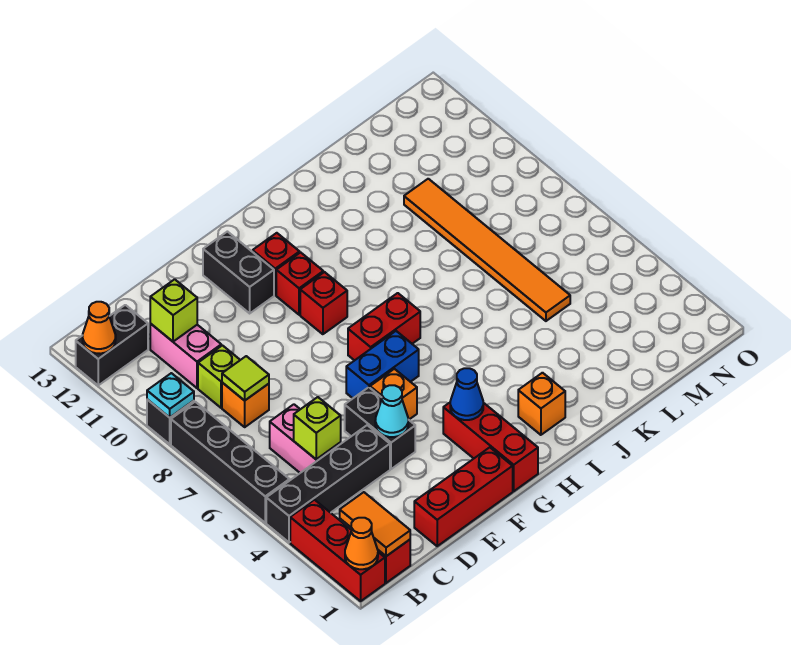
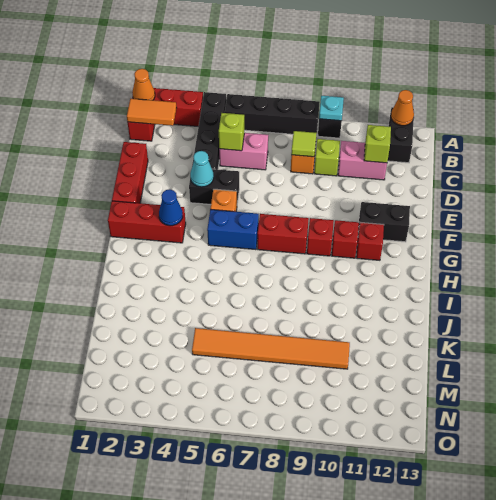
blue brick F6:G6 level 1 -> blue brick G5:G6 level 1
red brick G7:H7 level 1 -> red brick G7:G8 level 1
orange brick I2 level 1 -> none

